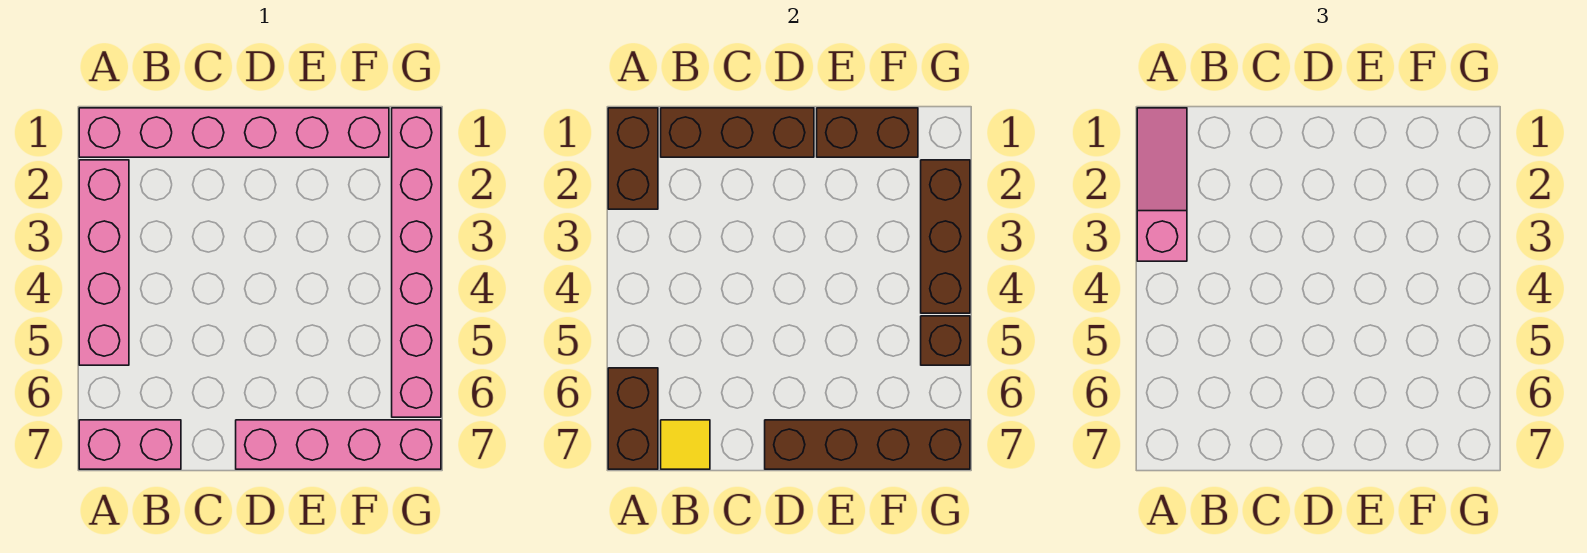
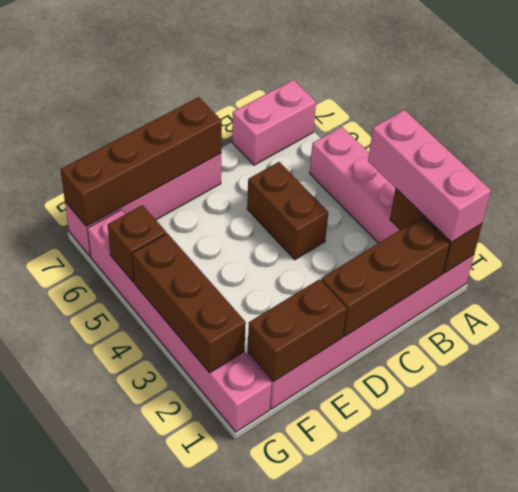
pink slope A1:A3 level 3 top 3 -> pink brick A1:A3 level 3
brown brick A6:A7 level 2 -> brown brick C4:C5 level 1
yellow tile B7 level 2 -> none

